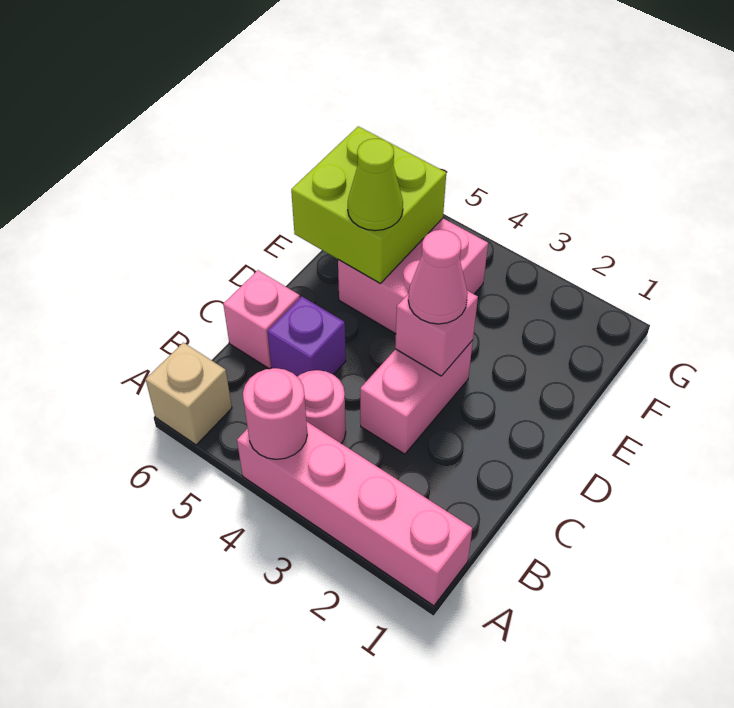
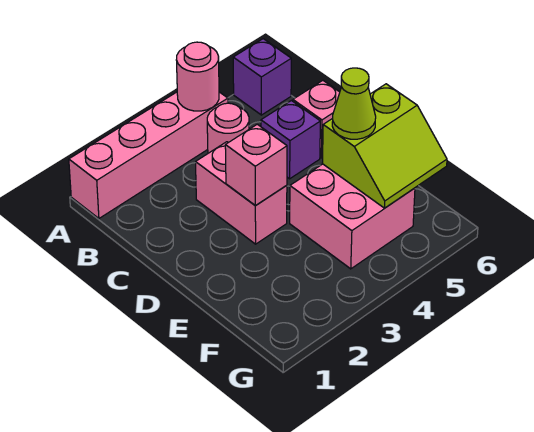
tan brick A6 level 1 -> purple brick A6 level 1
pink cone D3 level 3 -> none
lime brick E5:F6 level 2 -> lime slope E5:F6 level 2 top E

